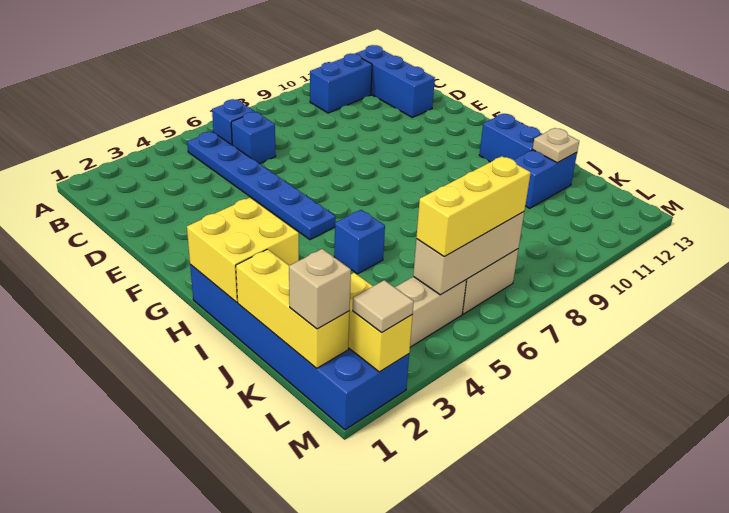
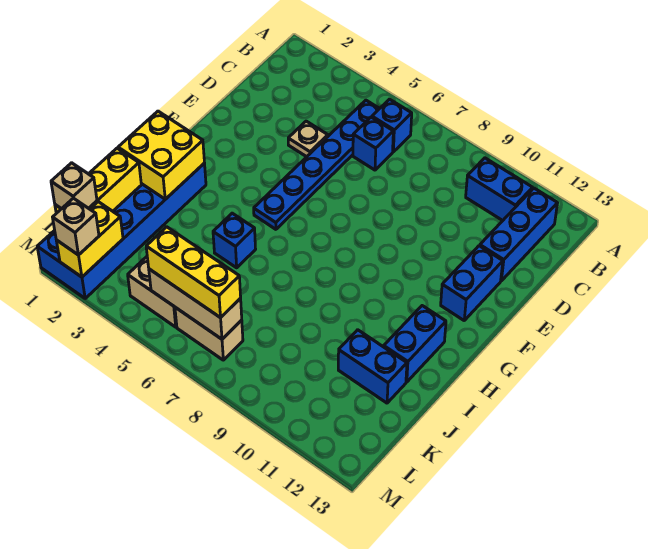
none -> blue brick E12:F12 level 1
tan plate J12 level 2 -> tan plate D4 level 1
tan tile M2 level 3 -> tan brick M2 level 3

